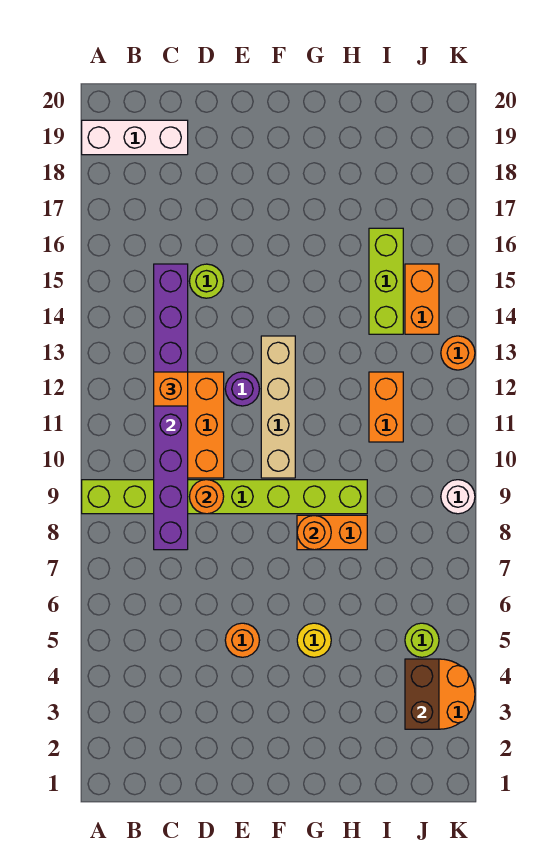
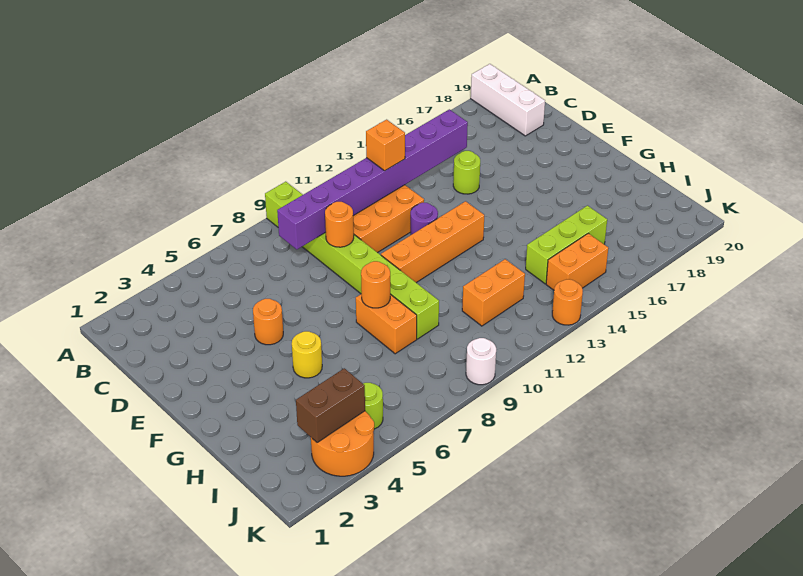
tan brick F10:F13 level 1 -> orange brick F10:F13 level 1

